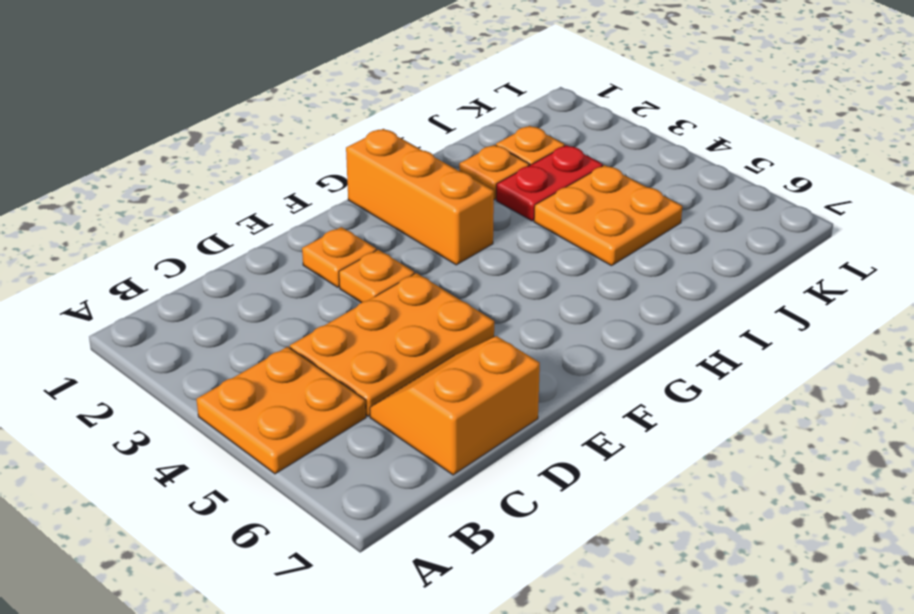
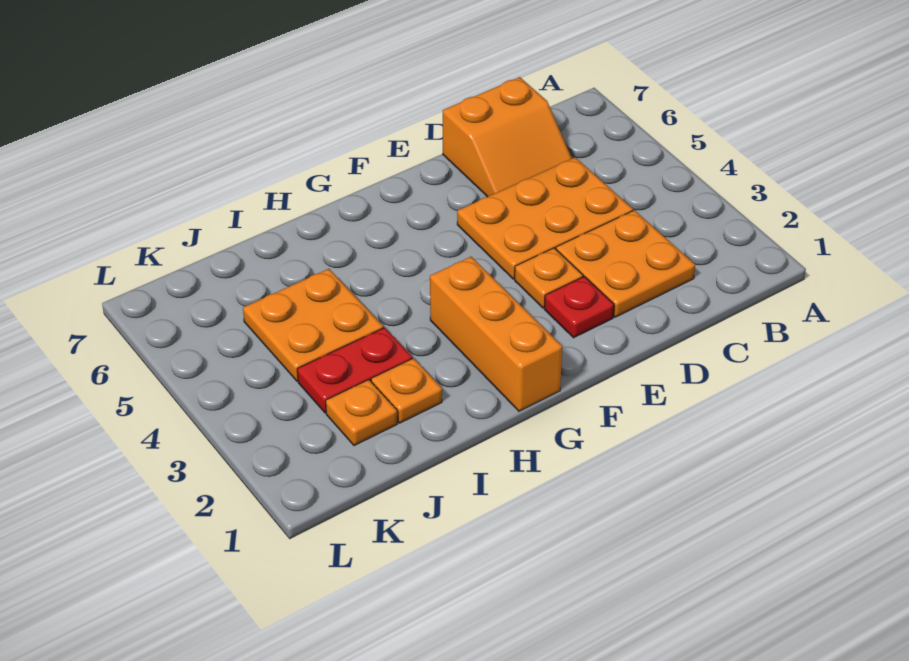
orange plate A4:B5 level 1 -> orange plate C2:D3 level 1
orange plate E2 level 1 -> red plate E2 level 1

